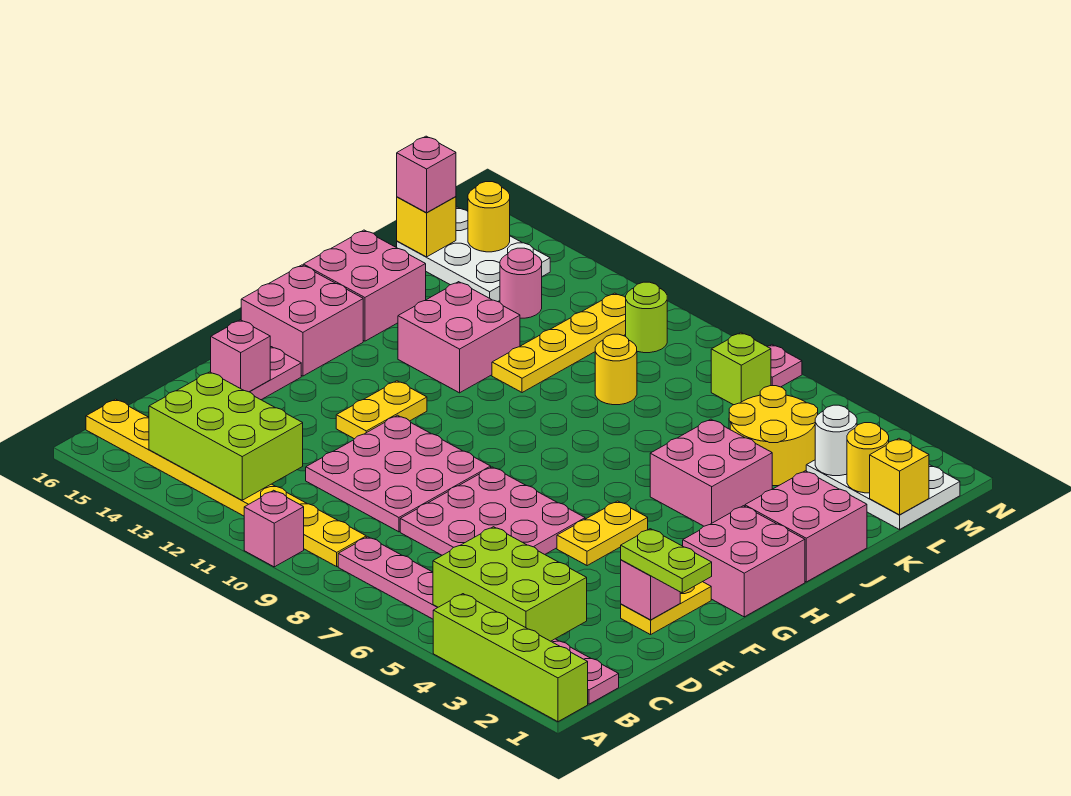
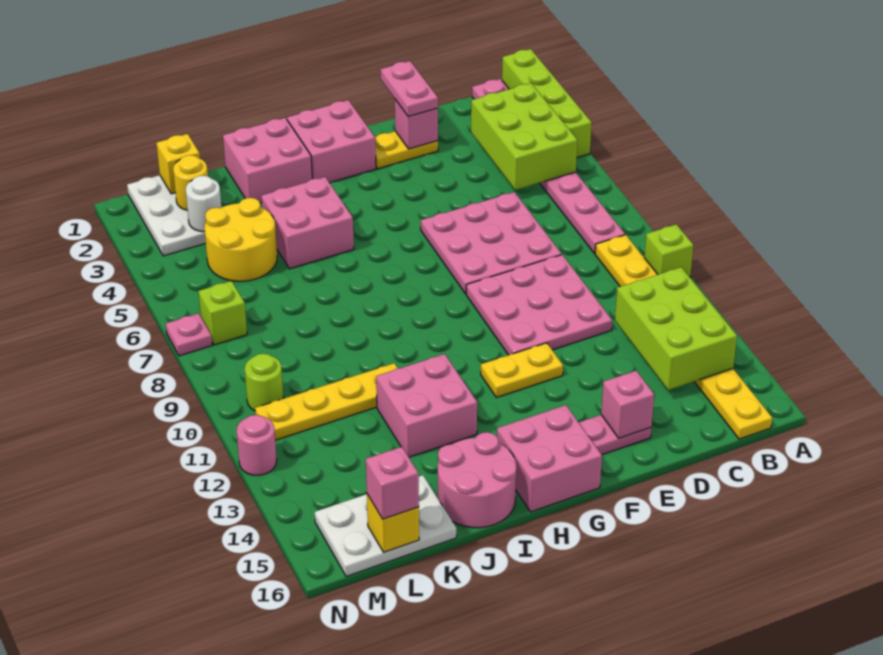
pink brick A10 level 1 -> lime brick A10 level 1
lime plate E1:E2 level 3 -> pink plate E1:E2 level 3
yellow plate F5:G5 level 1 -> none
pink brick I15:J16 level 1 -> pink round brick I15:J16 level 1
yellow round brick K9 level 1 -> none
pink round brick L13 level 1 -> pink round brick N12 level 1
white plate L14:M16 level 1 -> white plate K15:M16 level 1
yellow round brick M15 level 2 -> none

